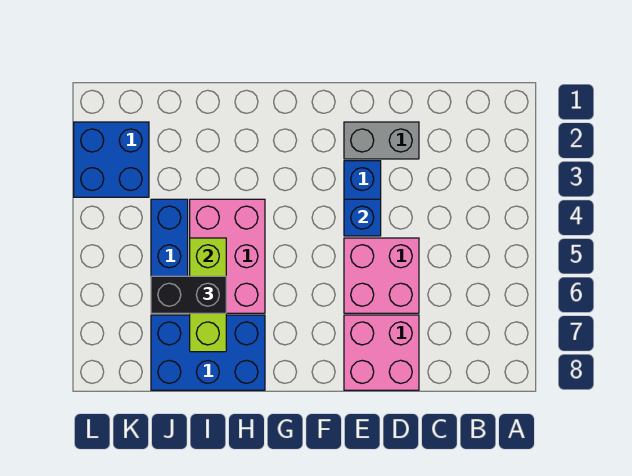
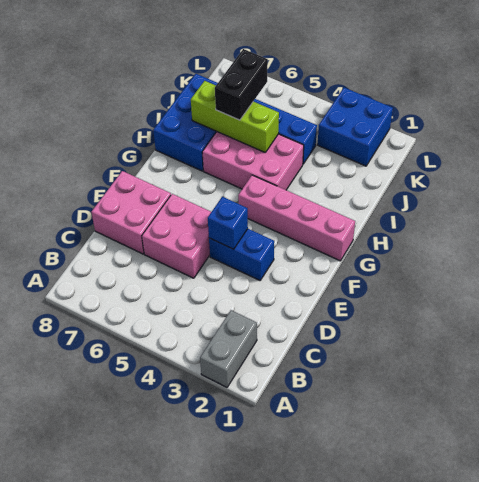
grey brick D2:E2 level 1 -> grey brick A2:B2 level 1
none -> pink brick G1:G4 level 1

